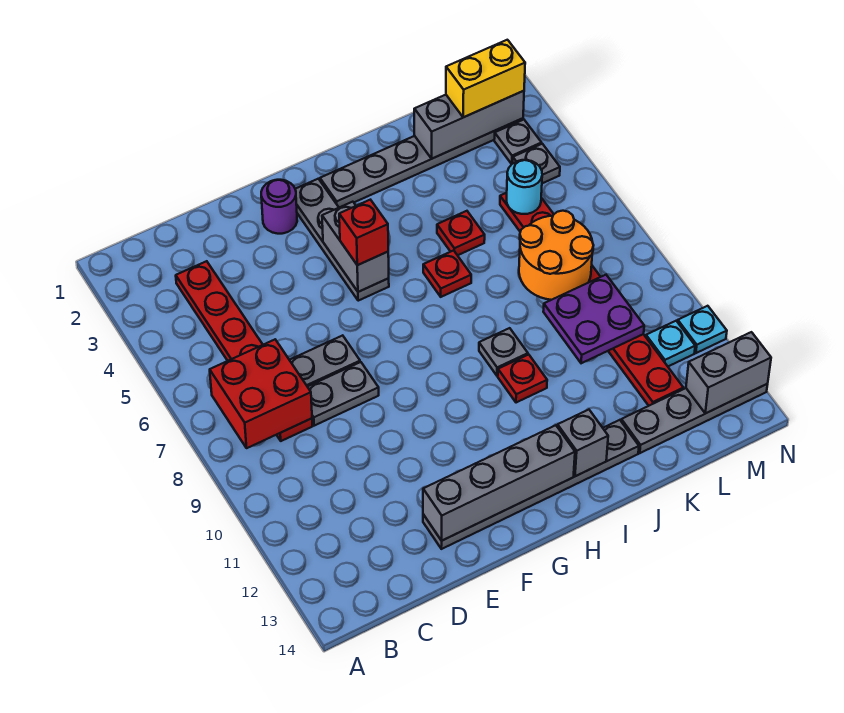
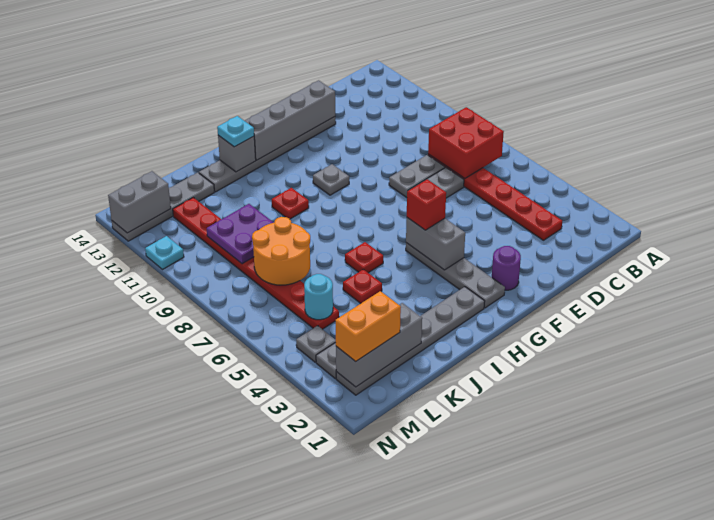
grey plate I9 level 1 -> grey plate G10 level 1
yellow brick L2:M2 level 3 -> orange brick L2:M2 level 3
cyan plate M11 level 1 -> cyan plate I13 level 3

